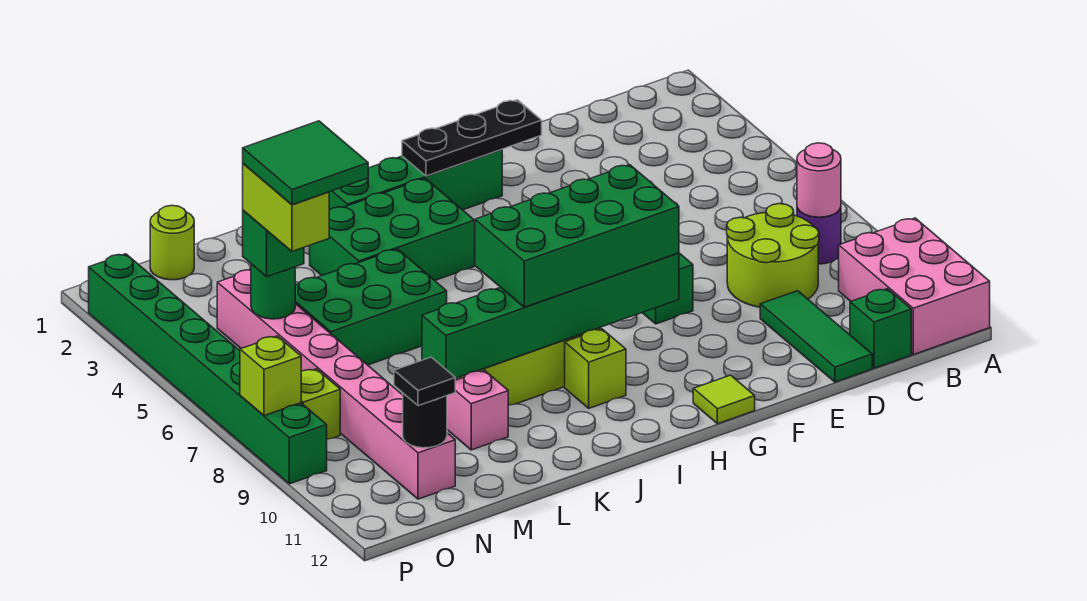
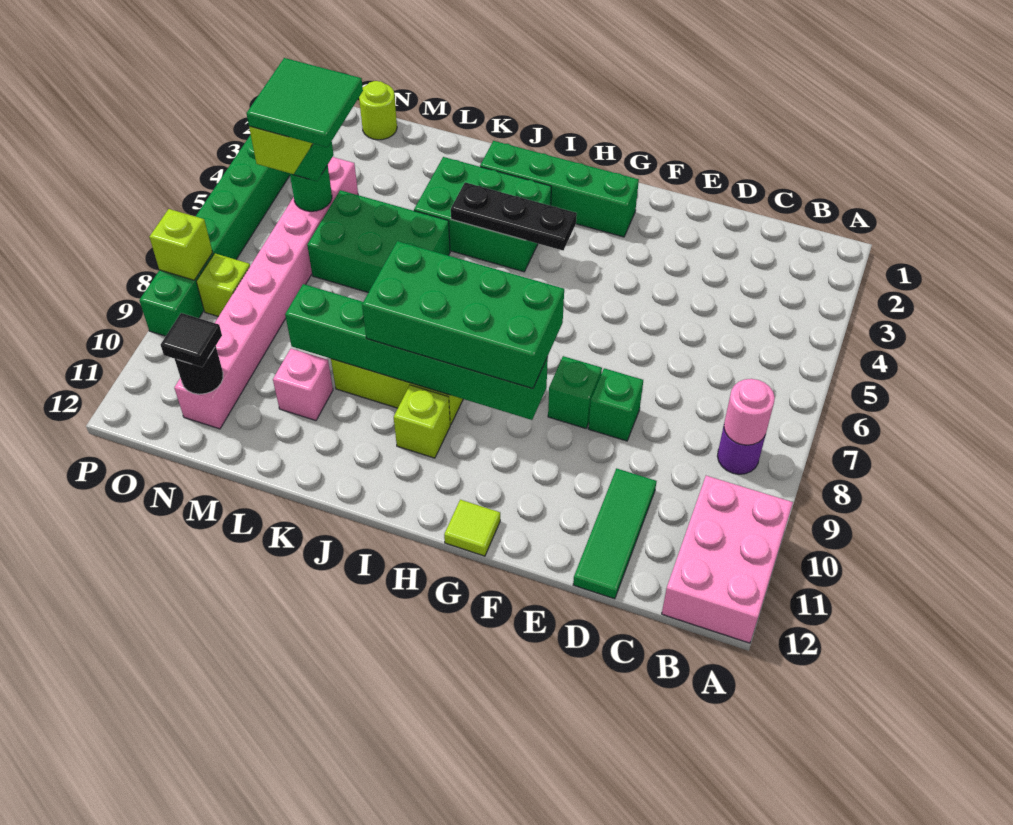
lime round brick C8:D9 level 1 -> none
green brick C12 level 1 -> green brick E8 level 1
black plate F2:H2 level 2 -> black plate H4:J4 level 2

